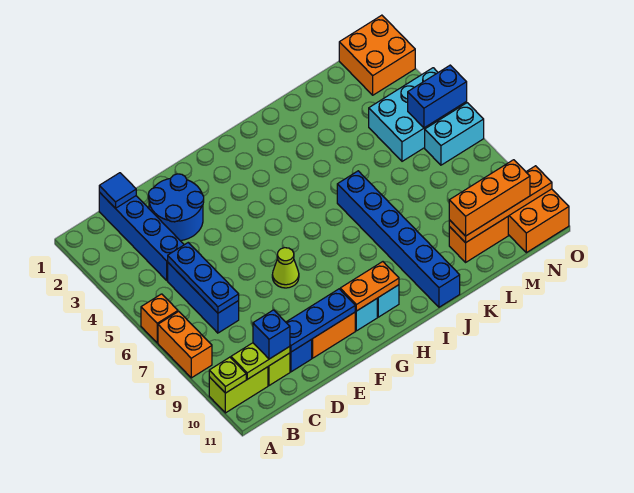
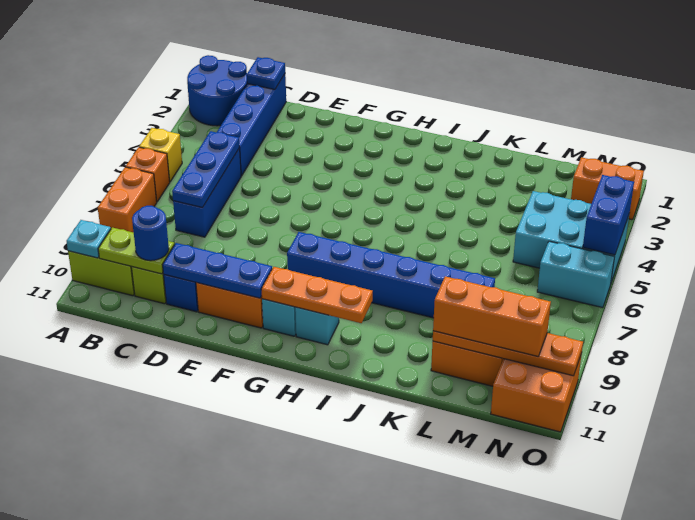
none -> yellow brick A5 level 1
lime plate A10 level 2 -> cyan plate A10 level 2
blue tile C1 level 2 -> blue plate C1 level 2
blue brick C10 level 3 -> blue round brick C10 level 3
blue round brick D2:E3 level 1 -> blue round brick A1:B2 level 1
lime cone F7 level 1 -> none
orange plate G10:H10 level 2 -> orange plate G10:I10 level 2
blue brick J6:J11 level 1 -> blue brick G8:L8 level 1
orange brick N1:O2 level 1 -> orange brick N2:O2 level 1
blue brick N5:O5 level 2 -> blue brick O4:O5 level 2

